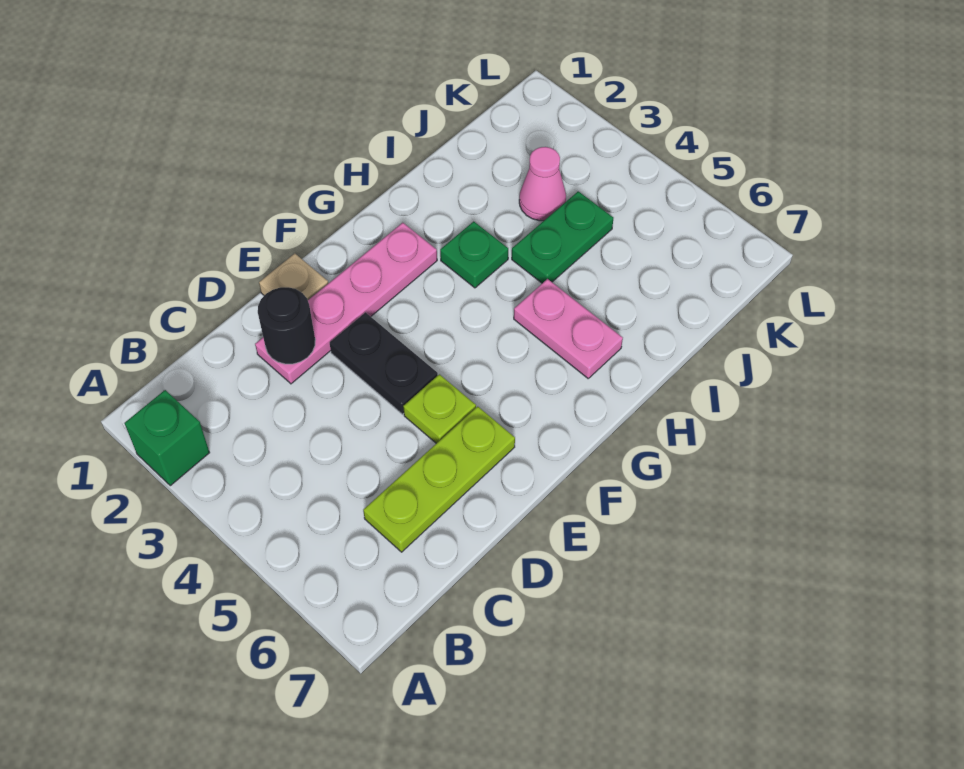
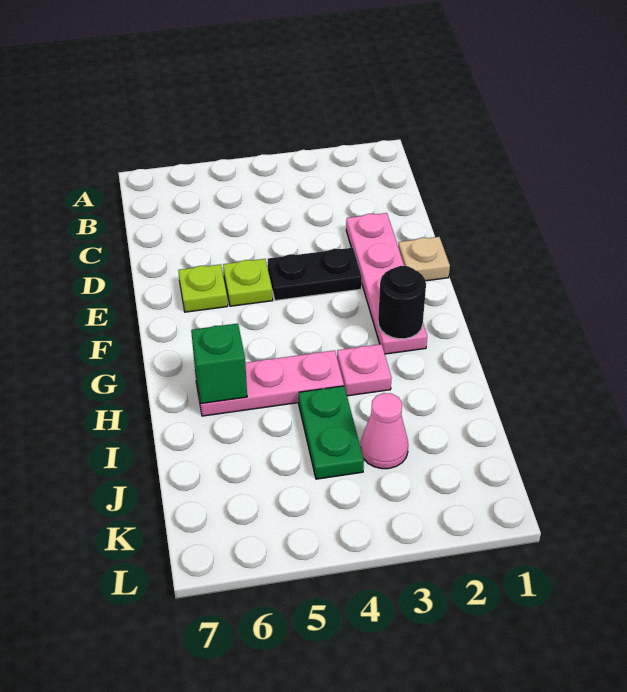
green brick A2 level 1 -> green brick H6 level 2
lime plate C6:E6 level 1 -> lime plate E6 level 1
black round brick D2 level 2 -> black round brick G2 level 2
green plate H3 level 1 -> pink plate H3 level 1
pink plate H5:H6 level 1 -> pink plate H4:H6 level 1

